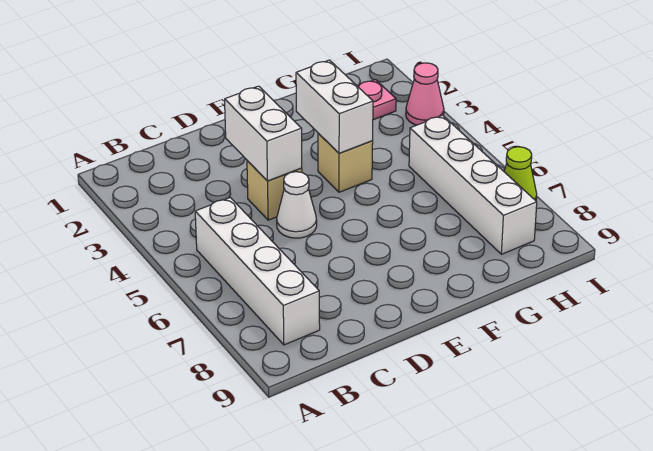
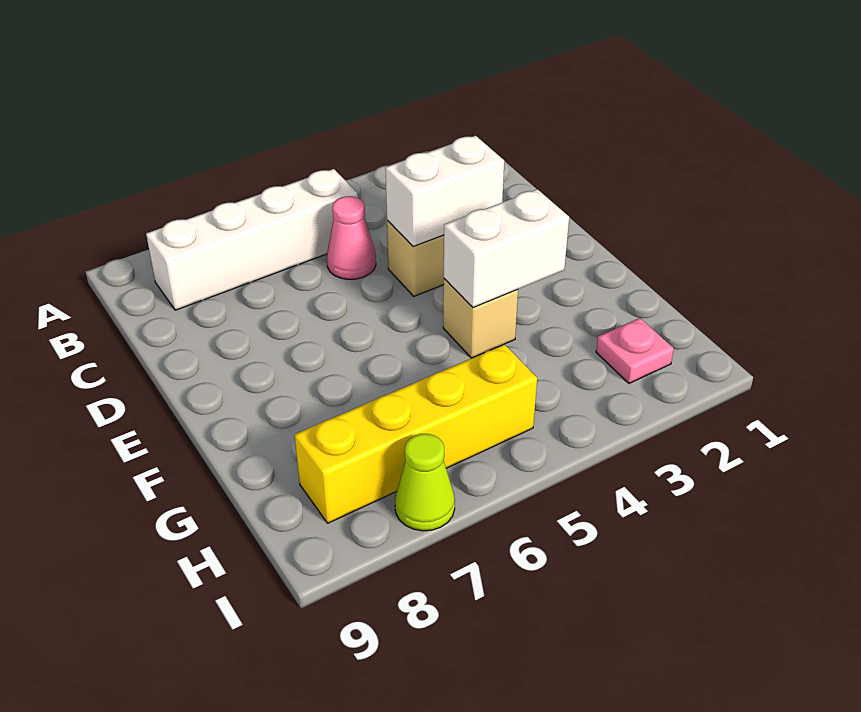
white cone D5 level 1 -> none
white brick H5:H8 level 1 -> yellow brick H5:H8 level 1
pink cone I3 level 1 -> pink cone C5 level 1

